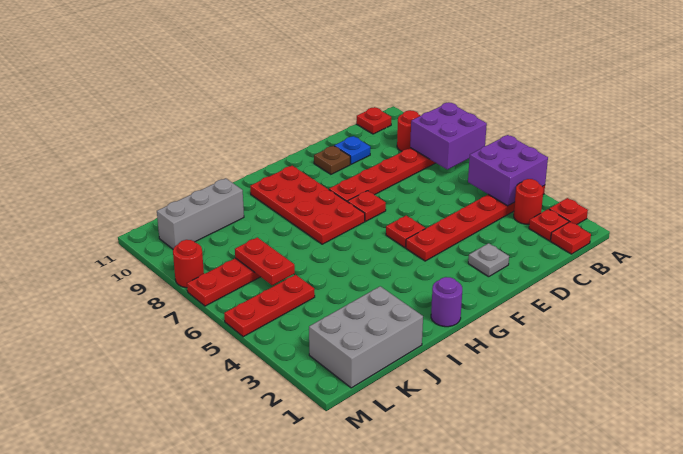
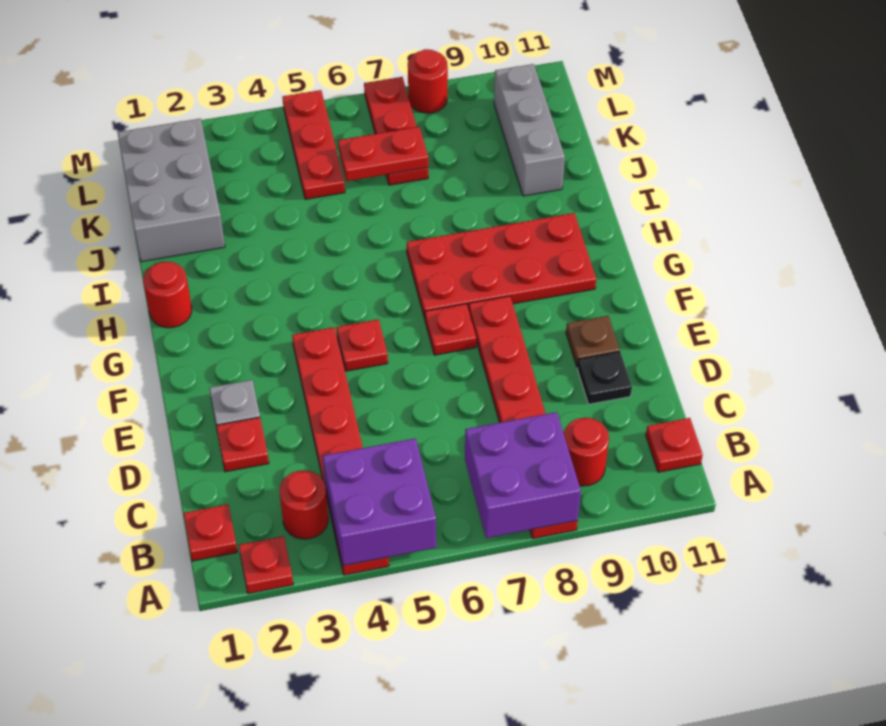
red plate B2 level 1 -> red plate D2 level 1
blue plate D10 level 1 -> black plate D10 level 1
purple round brick H1 level 1 -> red round brick H1 level 1

